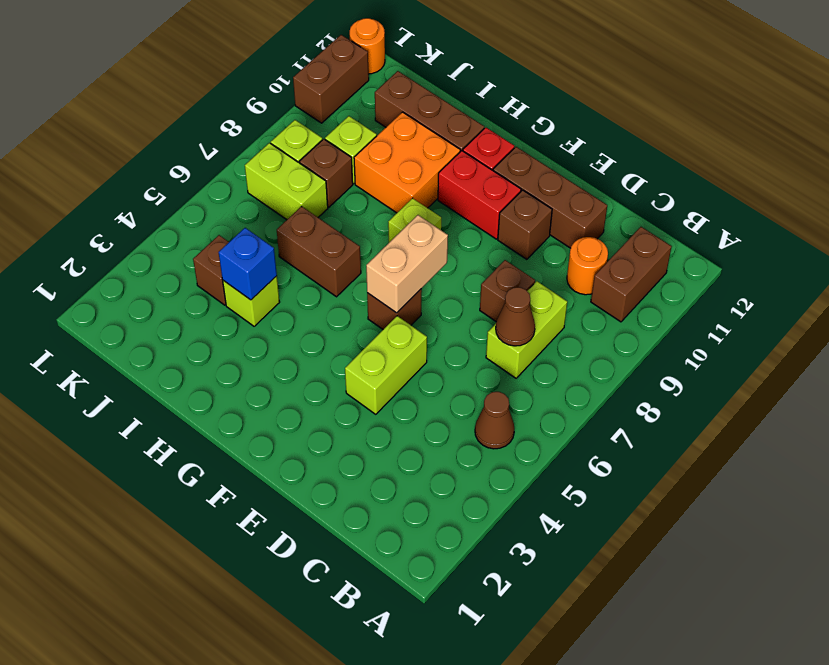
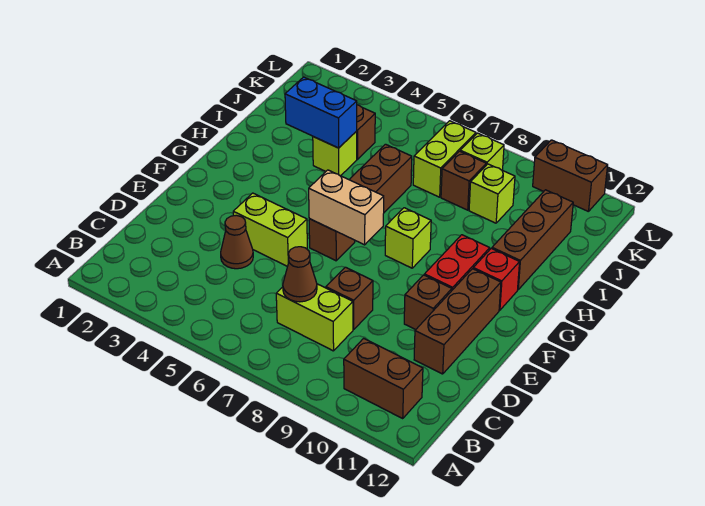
brown cone B5 level 1 -> brown cone D4 level 1
orange round brick C10 level 1 -> none
orange brick H9:I10 level 1 -> none
blue brick I4 level 2 -> blue brick I3:I4 level 2
orange round brick L12 level 1 -> none

